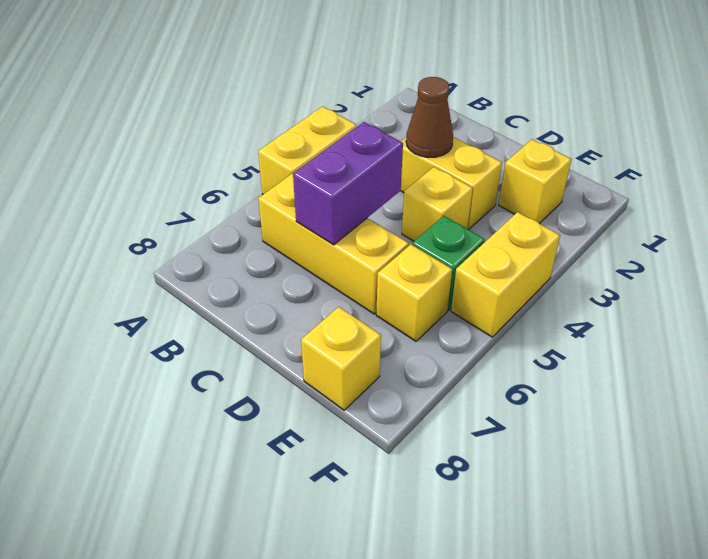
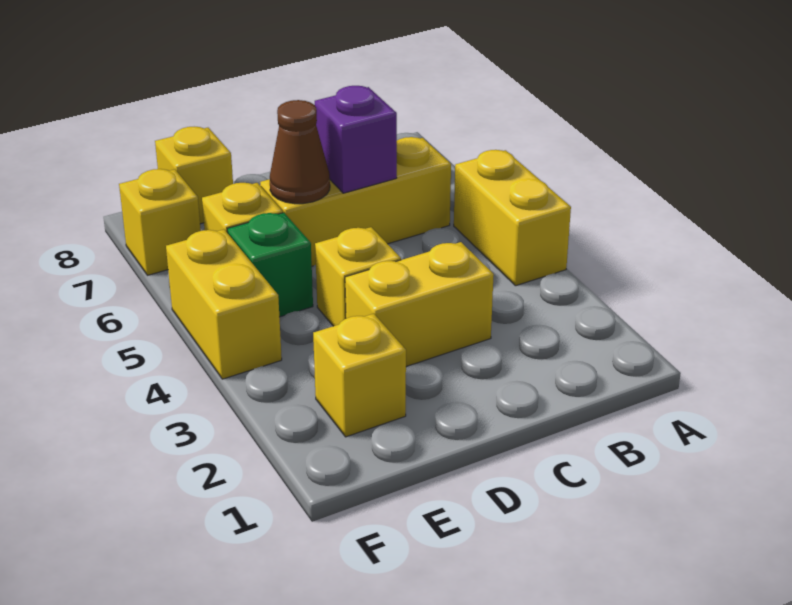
brown cone C3 level 2 -> brown cone D6 level 2
purple brick C5:C6 level 2 -> purple brick C6 level 2
none -> yellow brick F7 level 1

